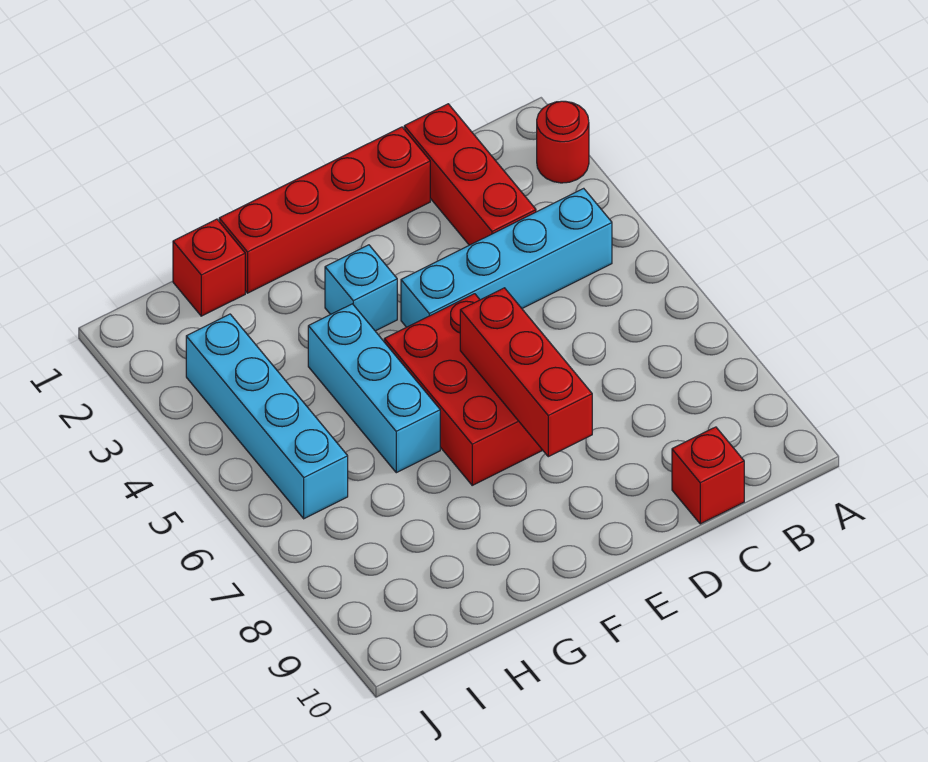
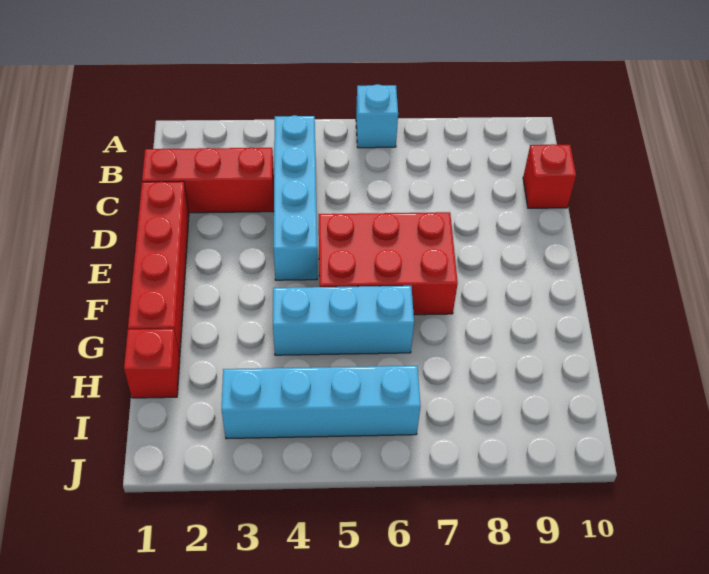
red round brick A2 level 1 -> none
red brick E6:E8 level 2 -> none
cyan brick F3 level 1 -> cyan brick A6 level 1

